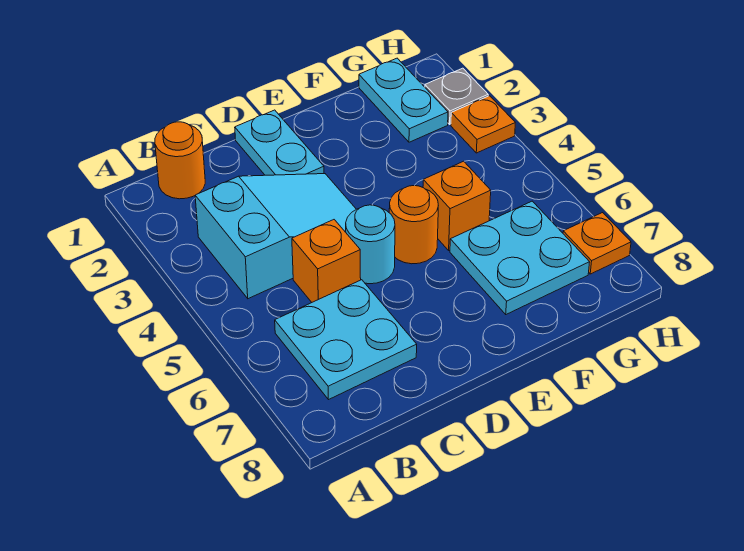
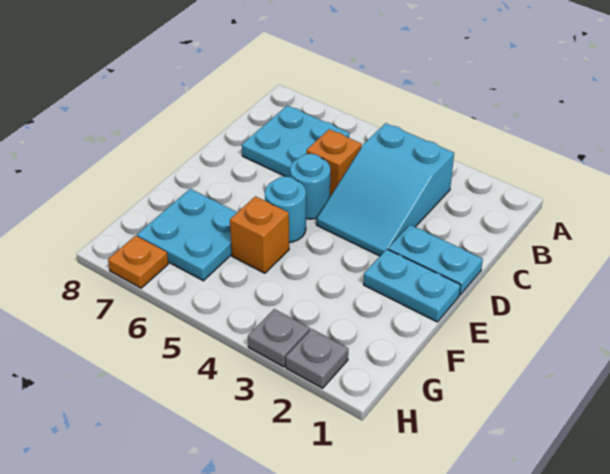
orange round brick B1 level 1 -> none
orange round brick E5 level 1 -> cyan round brick E5 level 1
cyan plate G1:G2 level 1 -> cyan plate E1:E2 level 1
orange plate H3 level 1 -> grey plate H3 level 1

